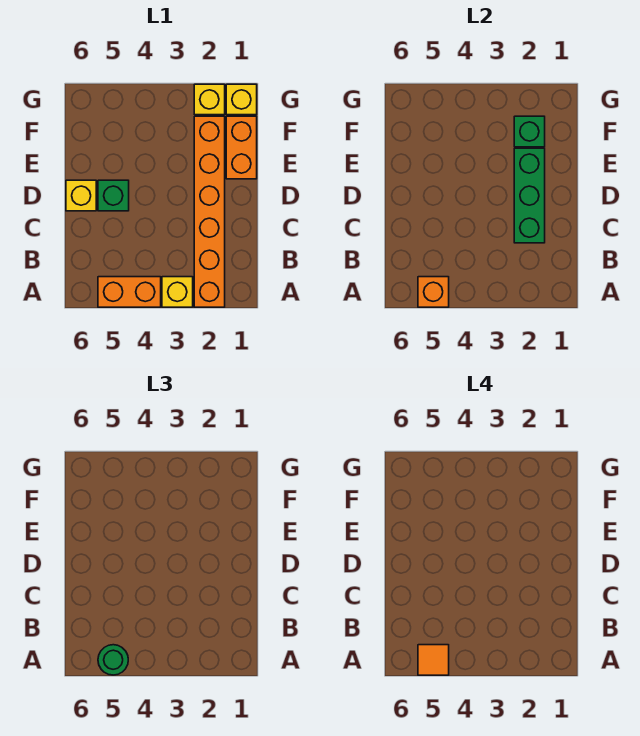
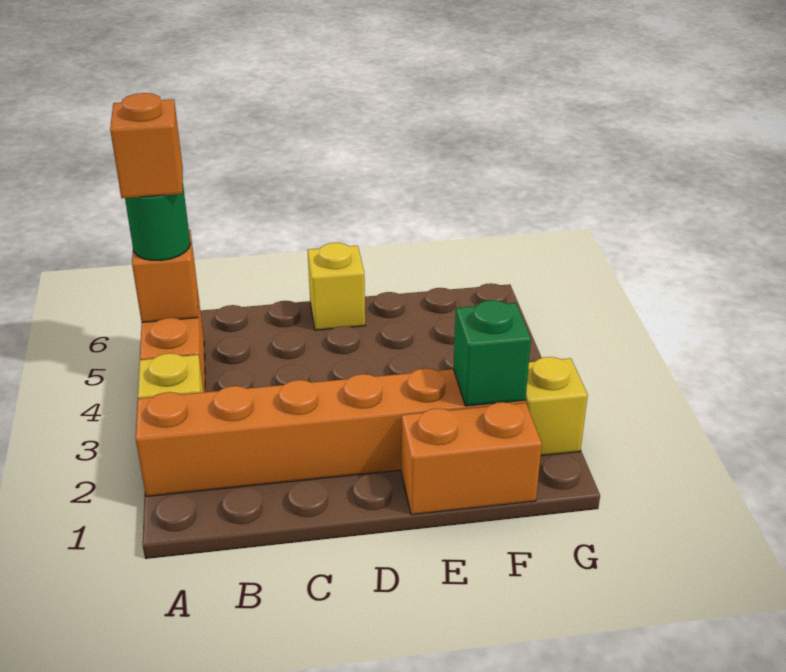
orange tile A5 level 4 -> orange brick A5 level 4
green brick C2:E2 level 2 -> none
green brick D5 level 1 -> none
yellow brick G1 level 1 -> none

